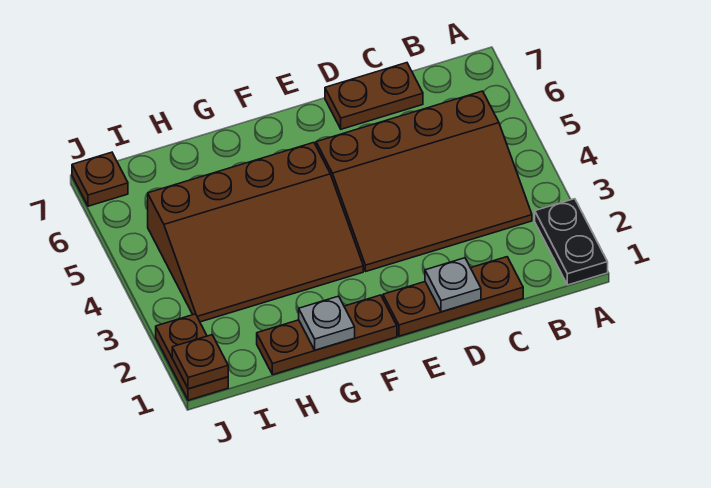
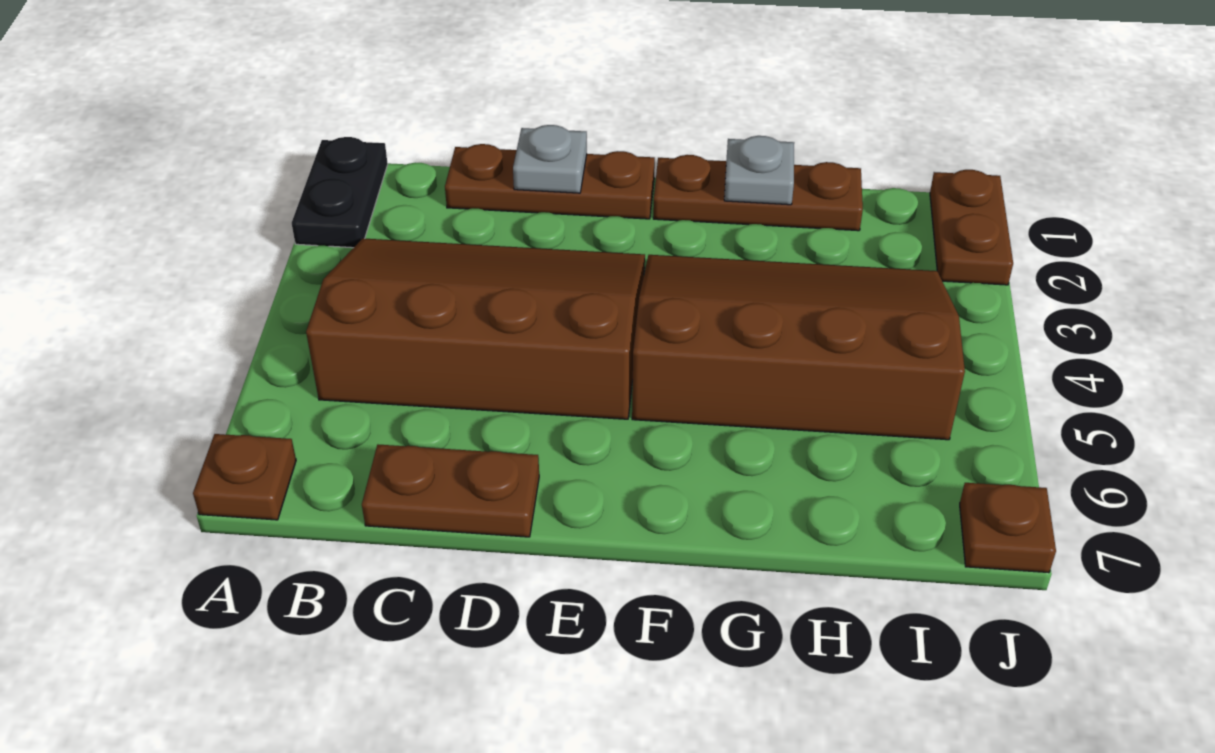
brown plate J1 level 2 -> brown plate A7 level 1

